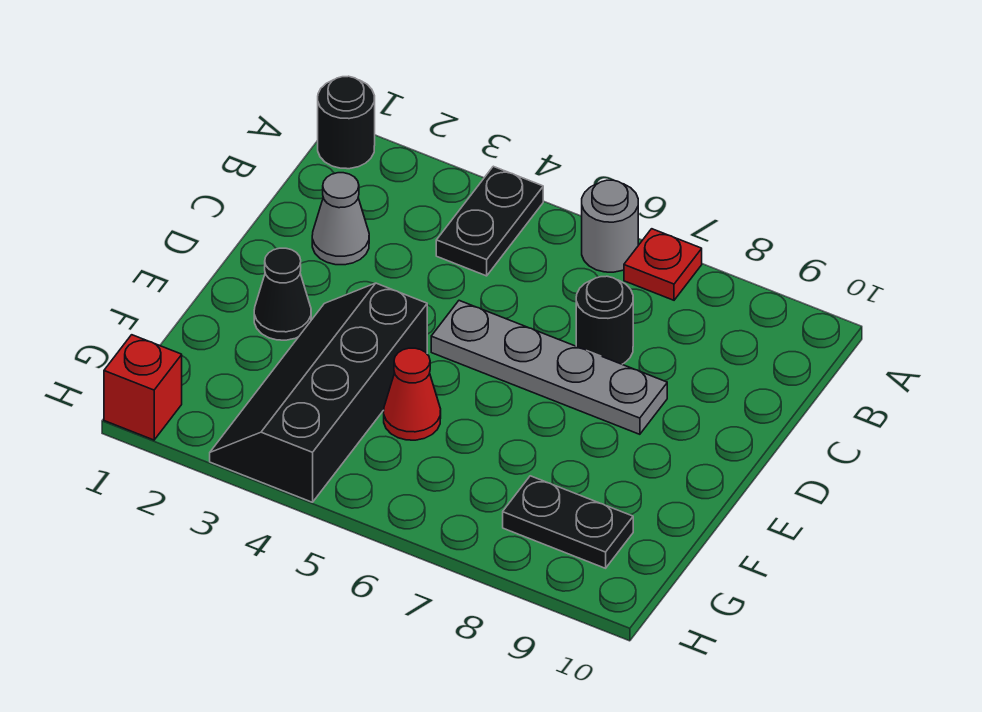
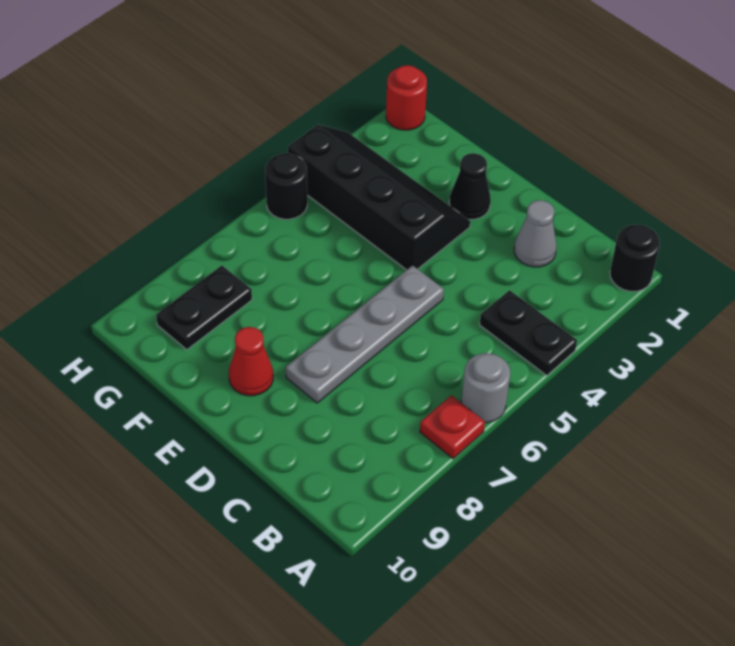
black round brick C7 level 1 -> black round brick H5 level 1
red cone F5 level 1 -> red cone E9 level 1
red brick H1 level 1 -> red round brick H1 level 1

